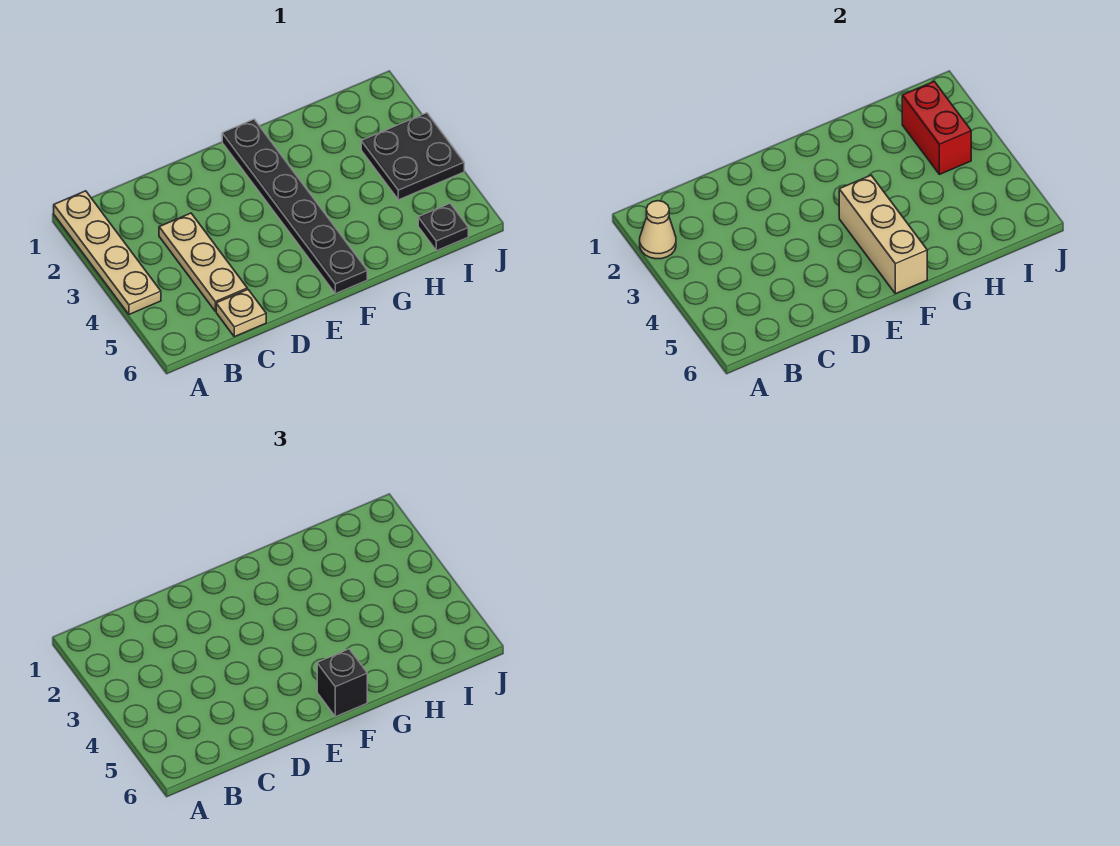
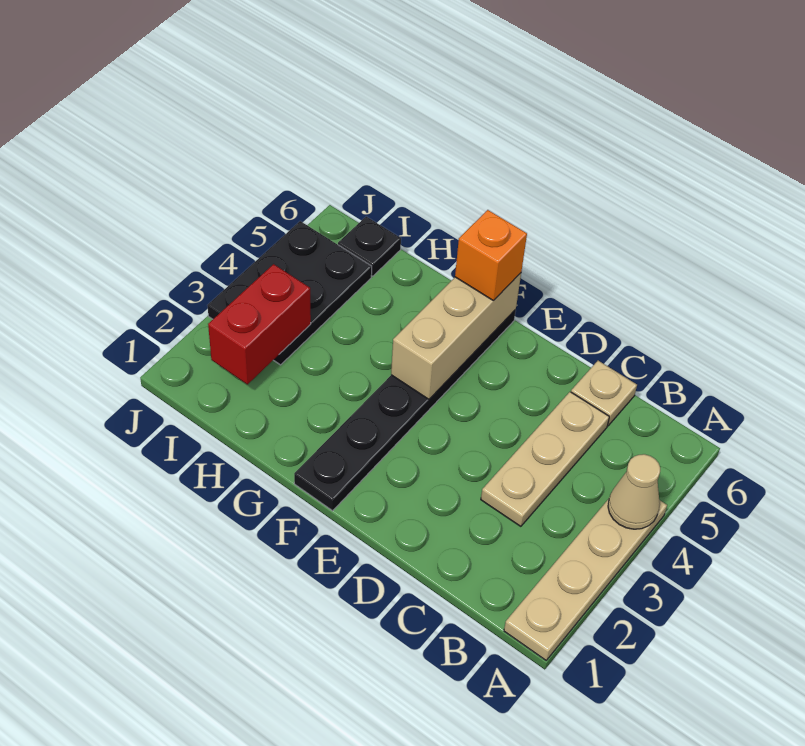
tan cone A2 level 2 -> tan cone A4 level 2
black brick F6 level 3 -> orange brick F6 level 3
black plate I3:J4 level 1 -> black plate I3:J5 level 1

